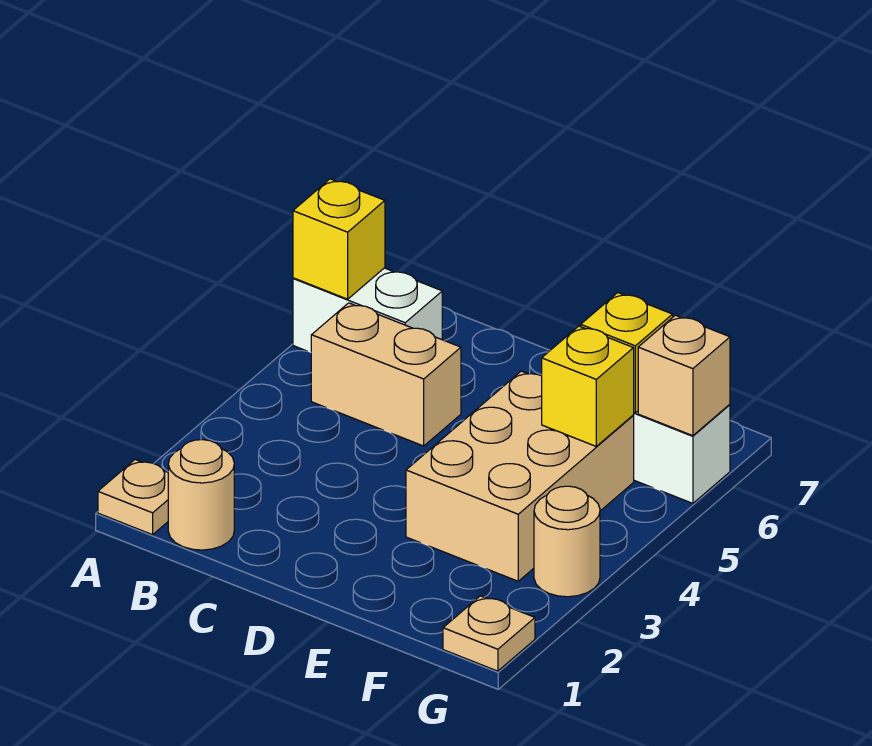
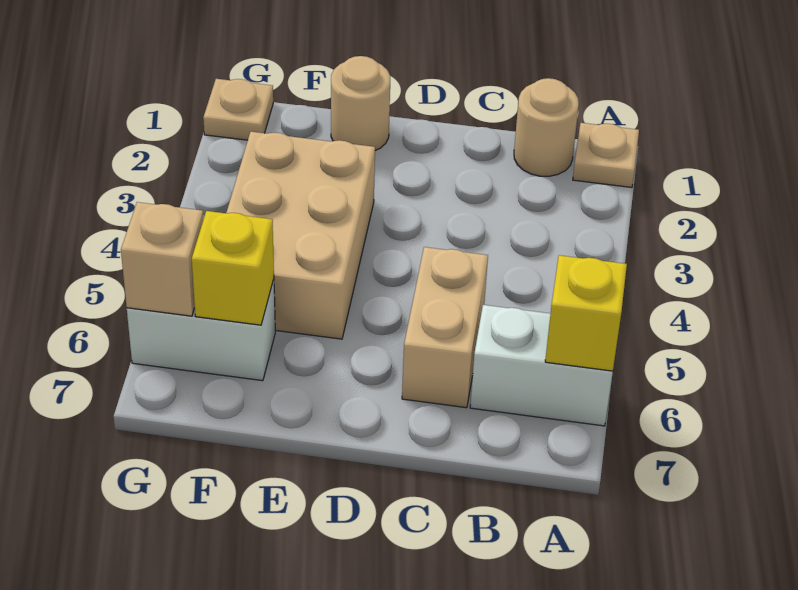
tan brick B5:C5 level 1 -> tan brick C5:C6 level 1
yellow brick F5 level 2 -> none
tan round brick G3 level 1 -> tan round brick E1 level 1

